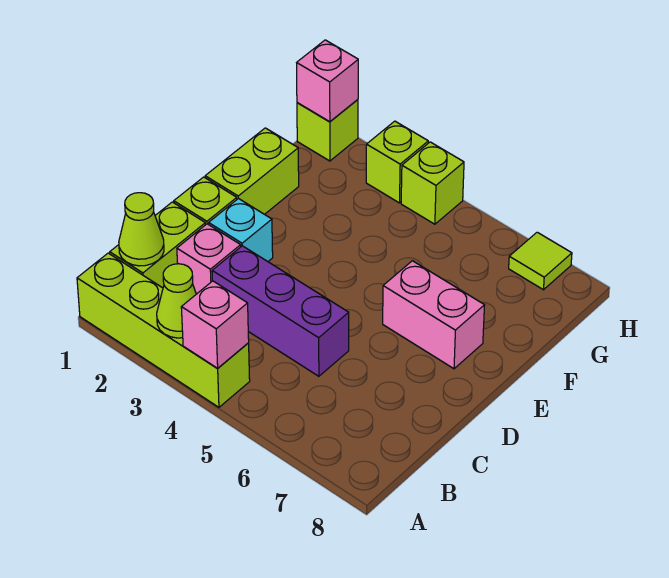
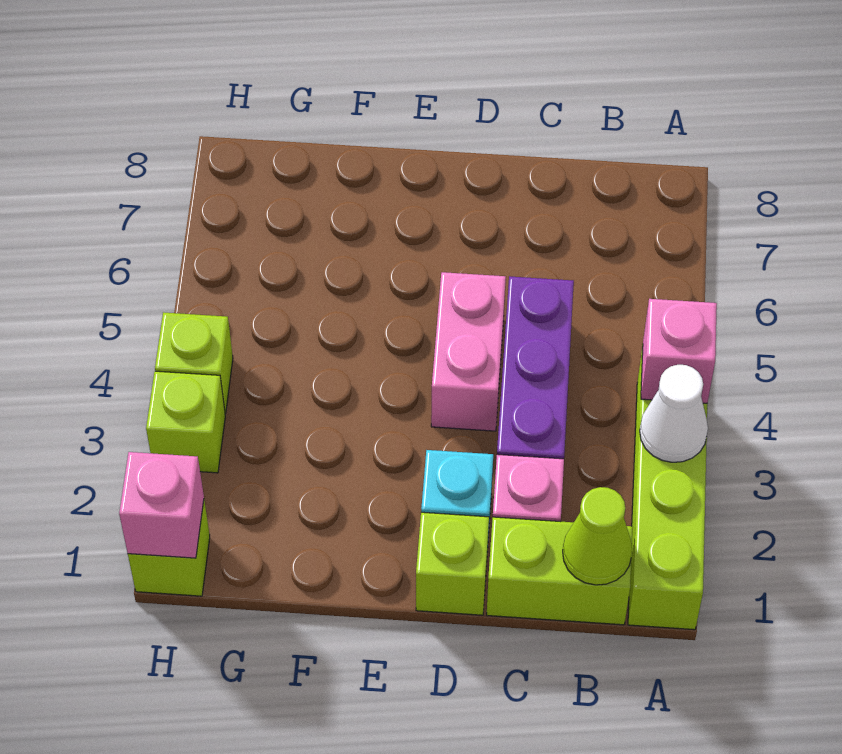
lime cone A3 level 2 -> white cone A3 level 2
lime brick E1:F1 level 1 -> none
pink brick E6:E7 level 1 -> pink brick D4:D5 level 1
lime tile H7 level 1 -> none

